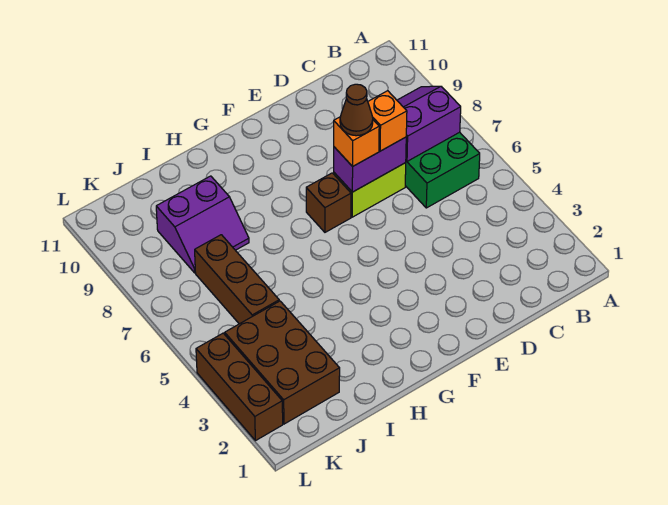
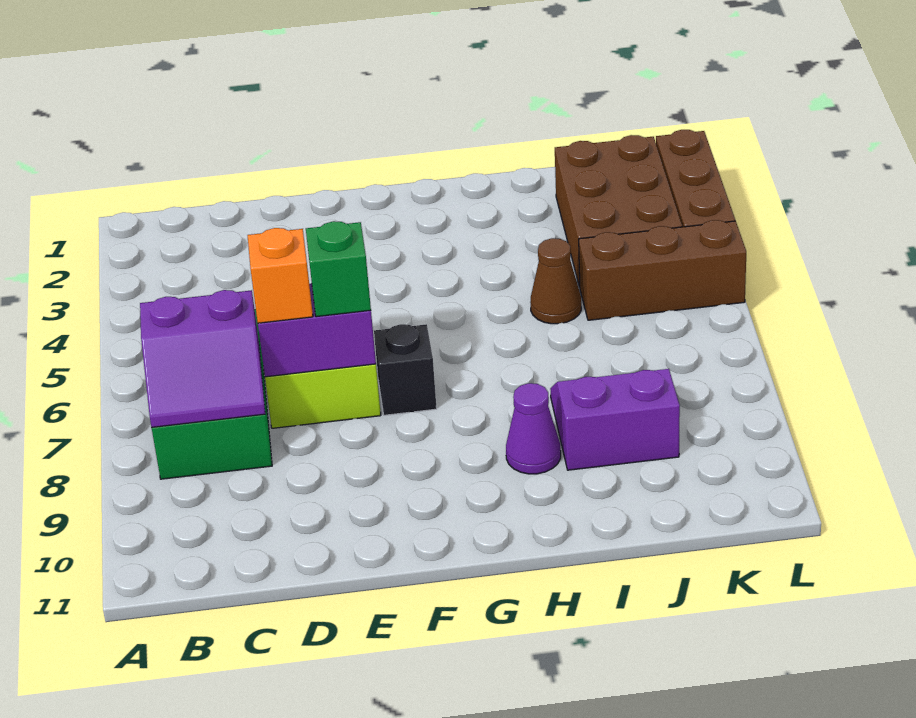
orange brick E7 level 3 -> green brick E7 level 3
brown cone E7 level 4 -> brown cone I5 level 1
brown brick F7 level 1 -> black brick F7 level 1
none -> purple cone H9 level 1
brown brick J5:J7 level 1 -> brown brick J5:L5 level 1

